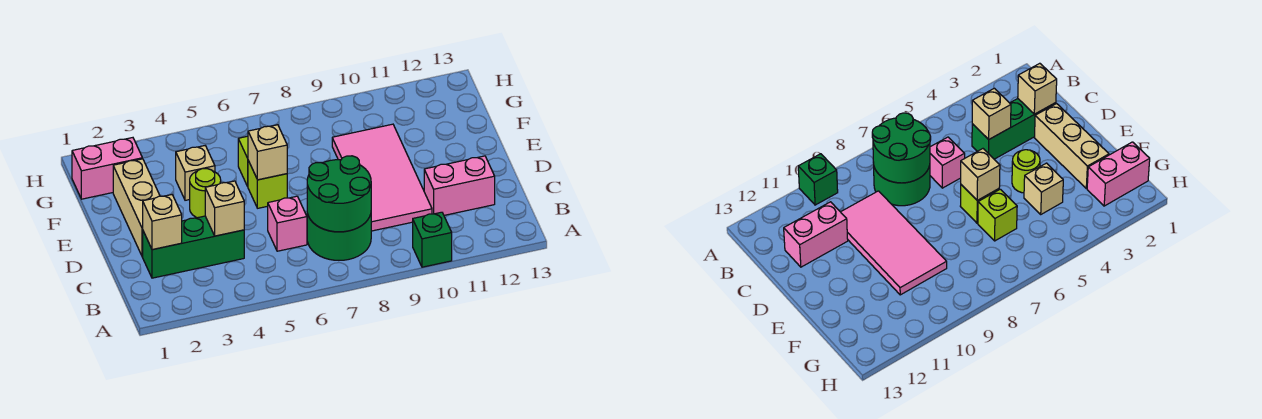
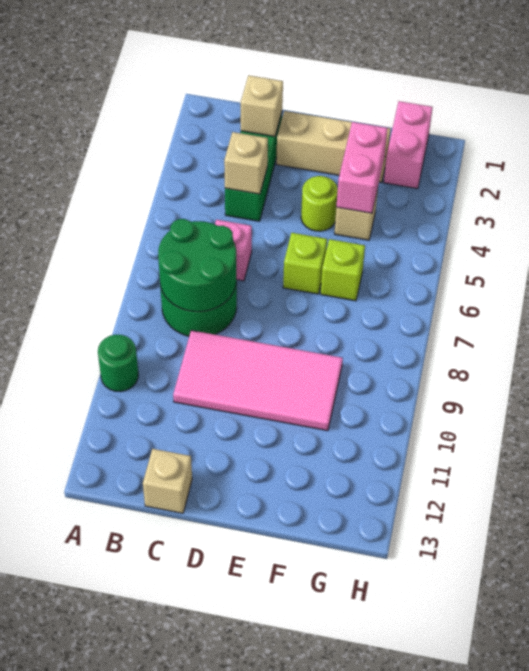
green brick A10 level 1 -> green round brick A10 level 1
pink brick C11:C12 level 1 -> pink brick F3:F4 level 2
tan brick E6 level 2 -> tan brick C13 level 1

